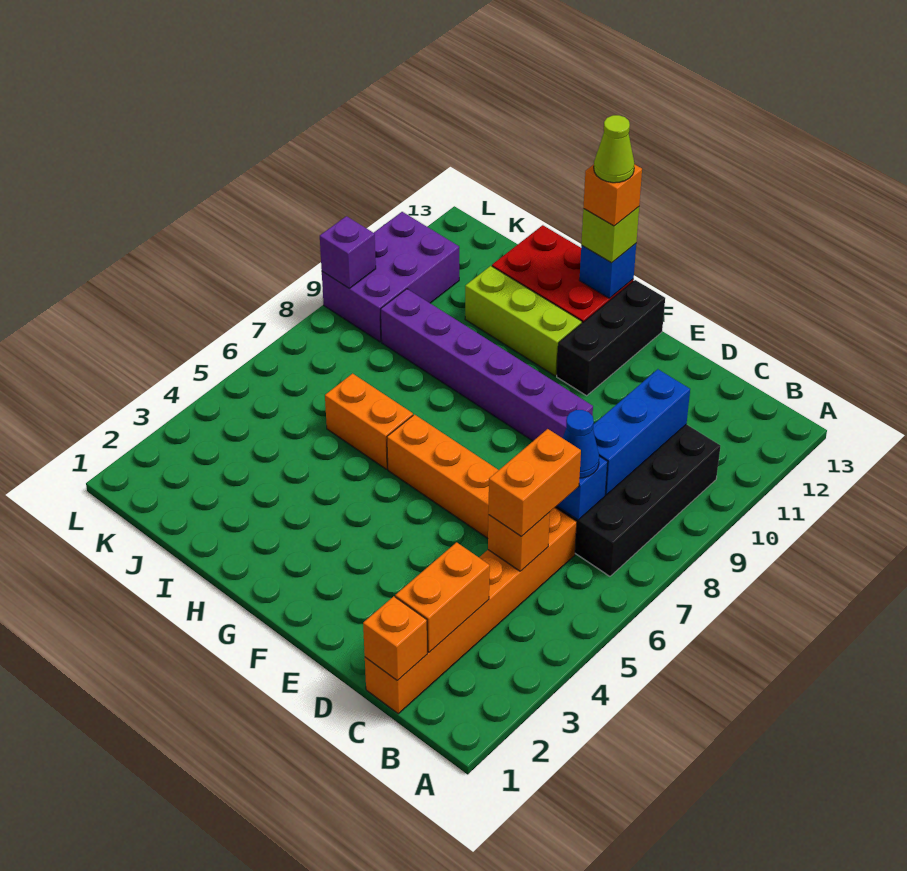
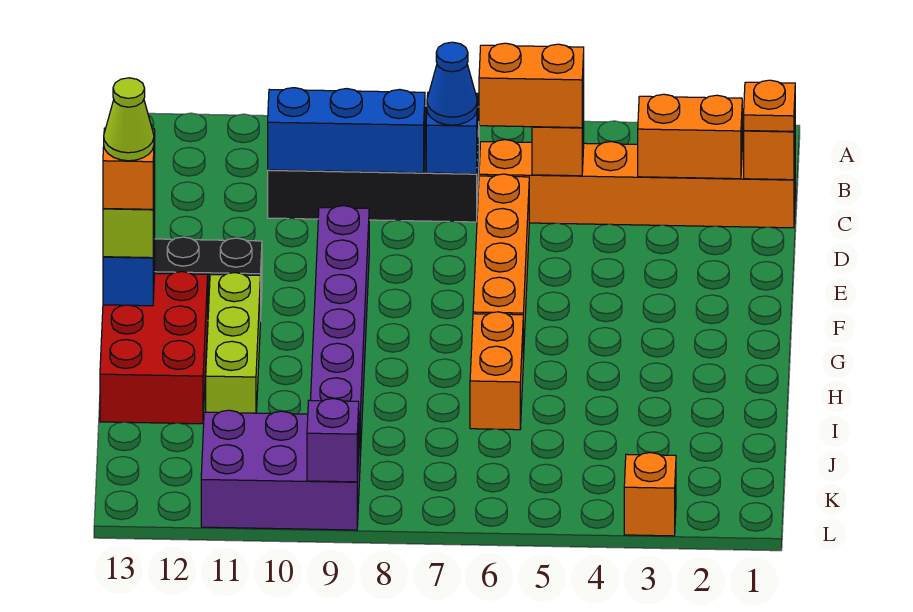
none -> orange plate C1 level 3
none -> orange brick L3 level 1

